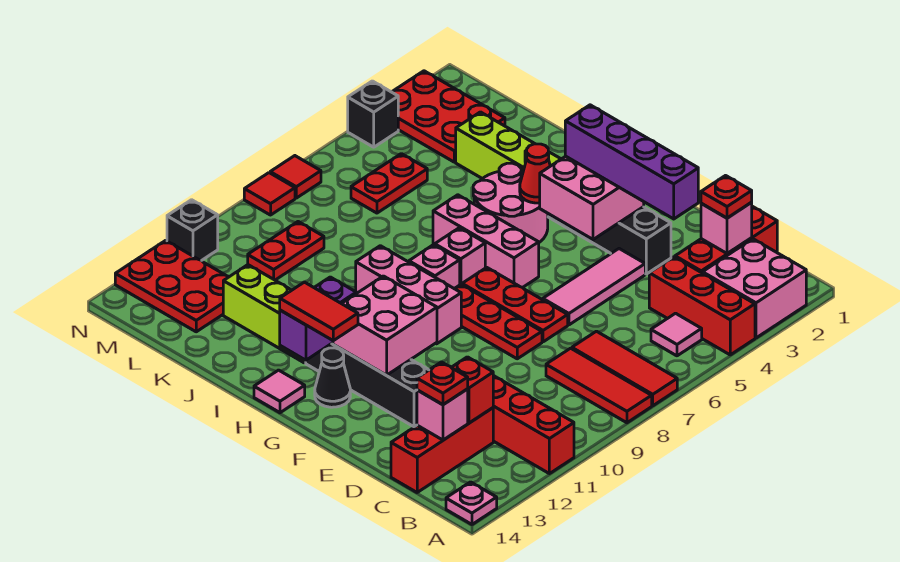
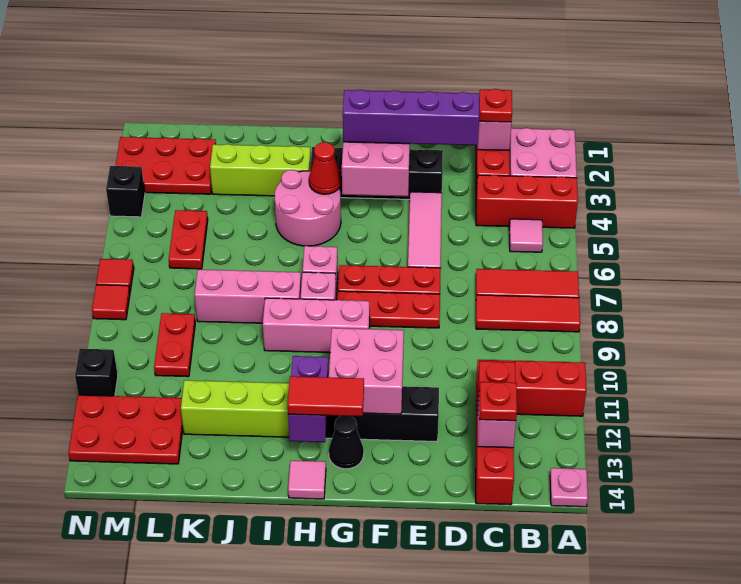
pink brick G6:I6 level 1 -> pink brick I8:K8 level 1

